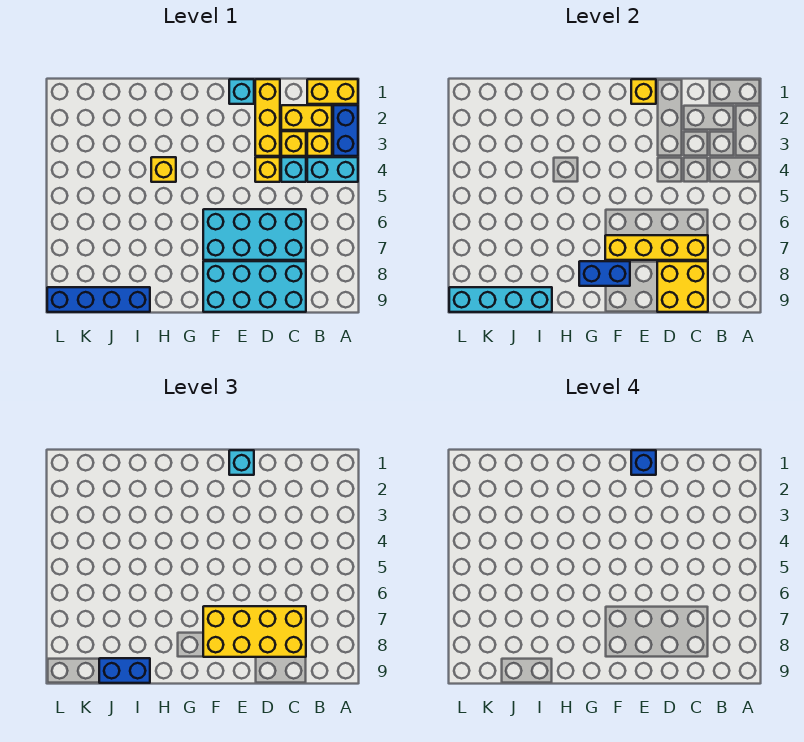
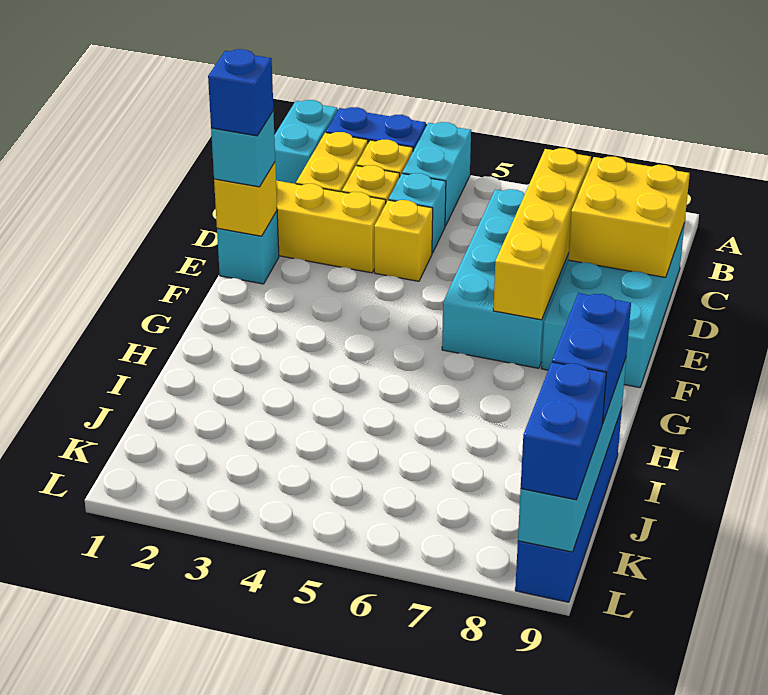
yellow brick A1:B1 level 1 -> cyan brick A1:B1 level 1
yellow brick C7:F8 level 3 -> none
blue brick F8:G8 level 2 -> blue brick K9:L9 level 3
yellow brick H4 level 1 -> none

